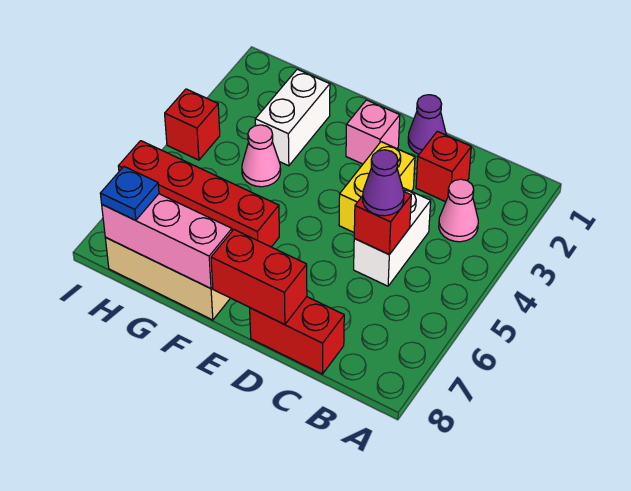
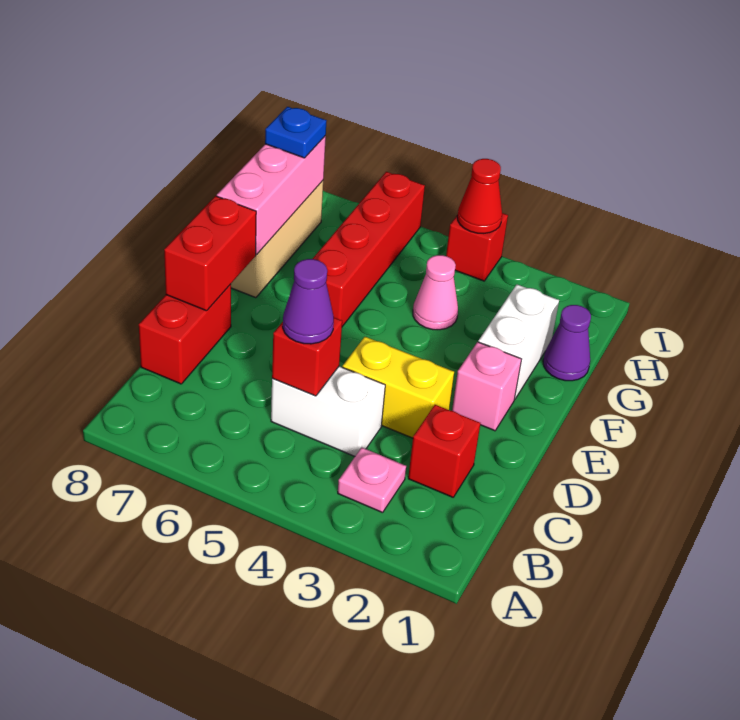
pink cone B3 level 1 -> pink plate B3 level 1
purple cone D1 level 1 -> purple cone G1 level 1
white brick G2:G3 level 1 -> white brick F2:G2 level 1
none -> red cone I4 level 2

